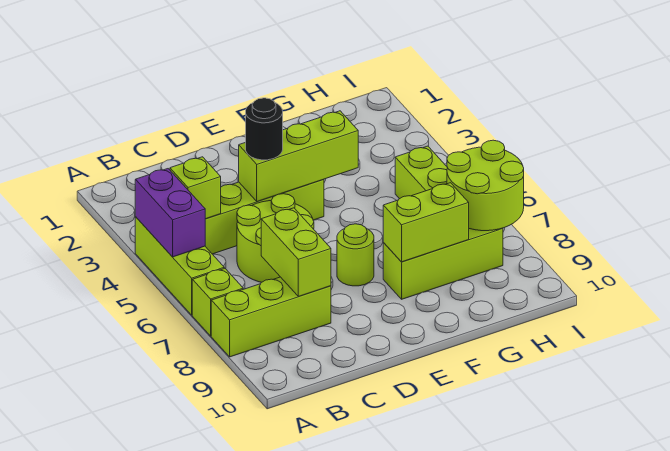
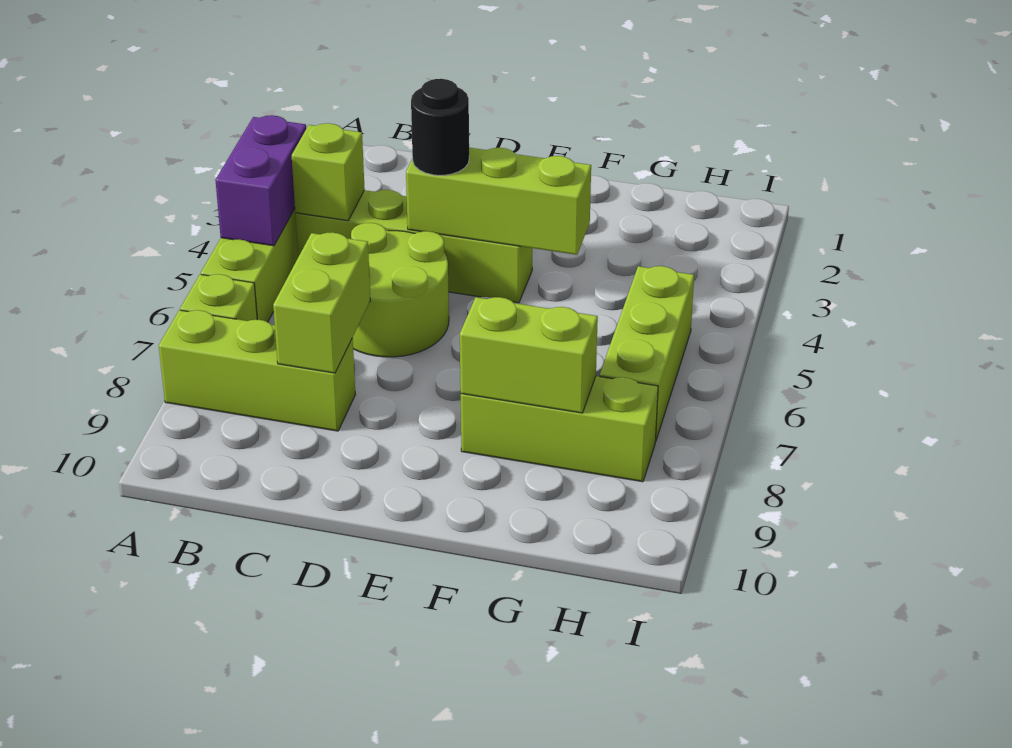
lime round brick E7 level 1 -> none
lime round brick H7:I8 level 2 -> none

